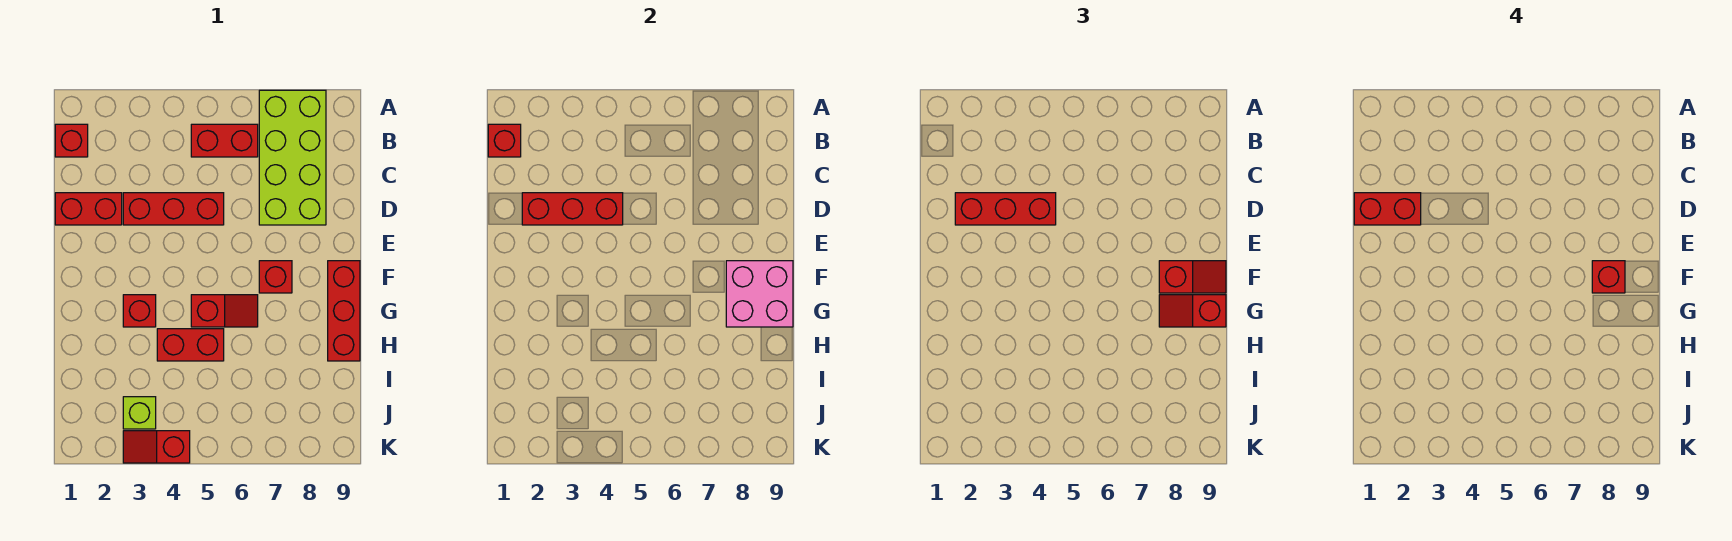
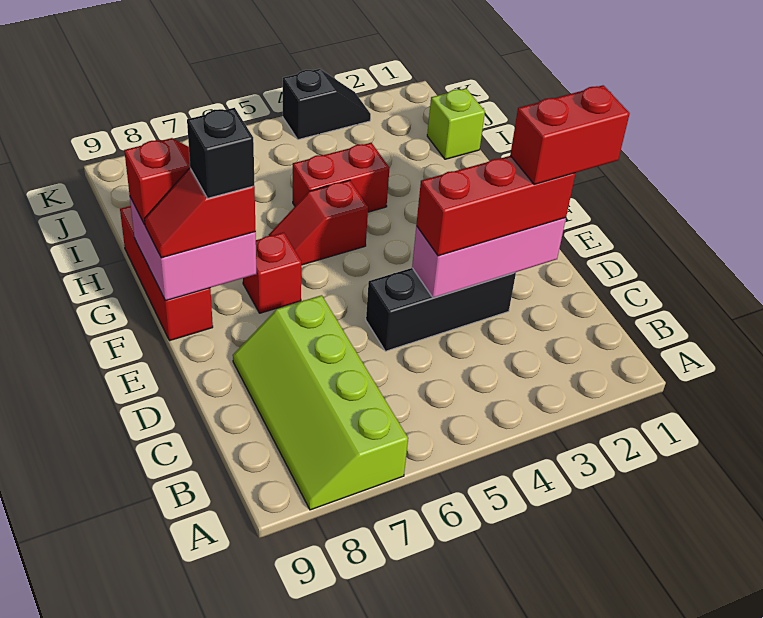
lime brick A7:D8 level 1 -> lime slope A7:D8 level 1 top 7
red brick B1 level 1 -> none
red brick B1 level 2 -> none
red brick B5:B6 level 1 -> none
red brick D1:D2 level 1 -> none
red brick D2:D4 level 2 -> pink brick D2:D4 level 2
red brick D3:D5 level 1 -> black brick D3:D5 level 1
red brick F8 level 4 -> black brick F8 level 4
red brick G3 level 1 -> none
lime brick J3 level 1 -> lime brick I1 level 1
red slope K3:K4 level 1 top 4 -> black slope K3:K4 level 1 top 4

